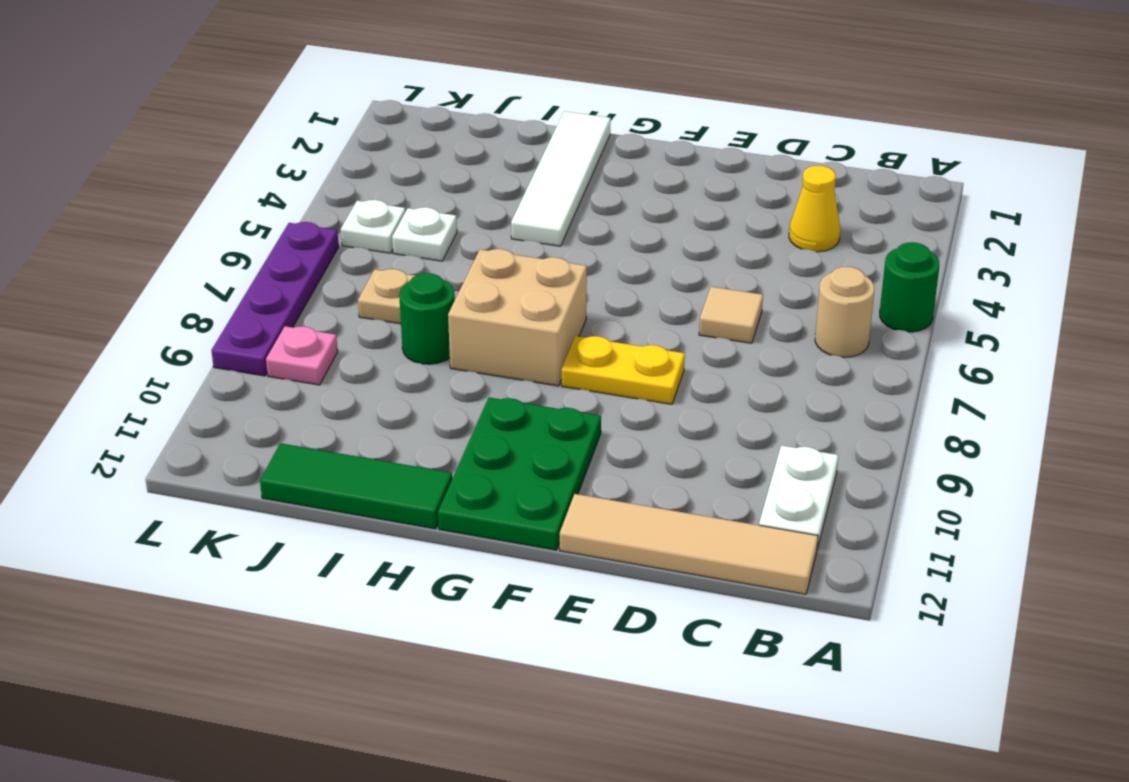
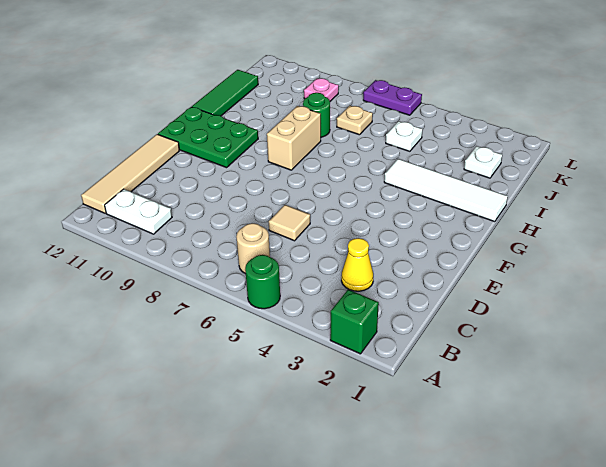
none -> green brick A2 level 1
yellow plate E8:F8 level 1 -> none
tan brick G7:H8 level 1 -> tan brick G8:H8 level 1
white plate K5 level 1 -> white plate J2 level 1
purple plate L6:L9 level 1 -> purple plate L6:L7 level 1

